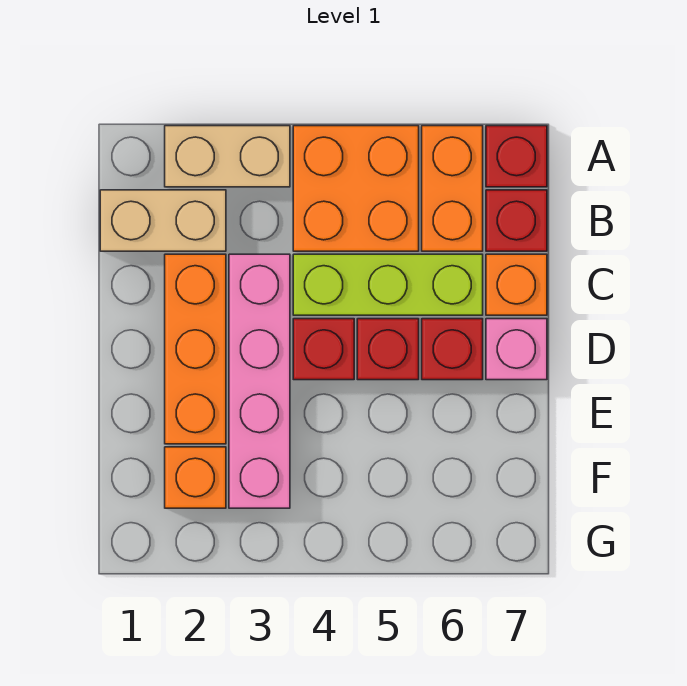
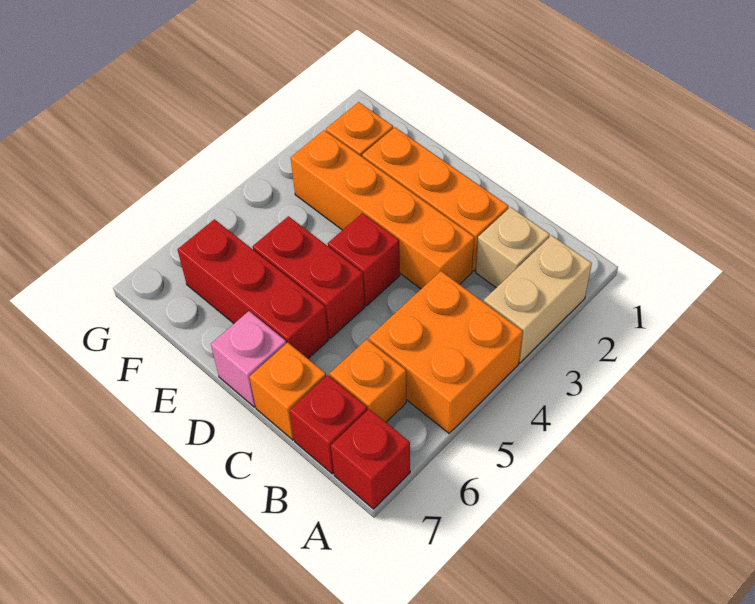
orange brick A6:B6 level 1 -> orange brick B6 level 1
tan brick B1:B2 level 1 -> tan brick B2 level 1
pink brick C3:F3 level 1 -> orange brick C3:F3 level 1
lime brick C4:C6 level 1 -> none
red brick D5 level 1 -> red brick D5:E5 level 1
red brick D6 level 1 -> red brick D6:F6 level 1

